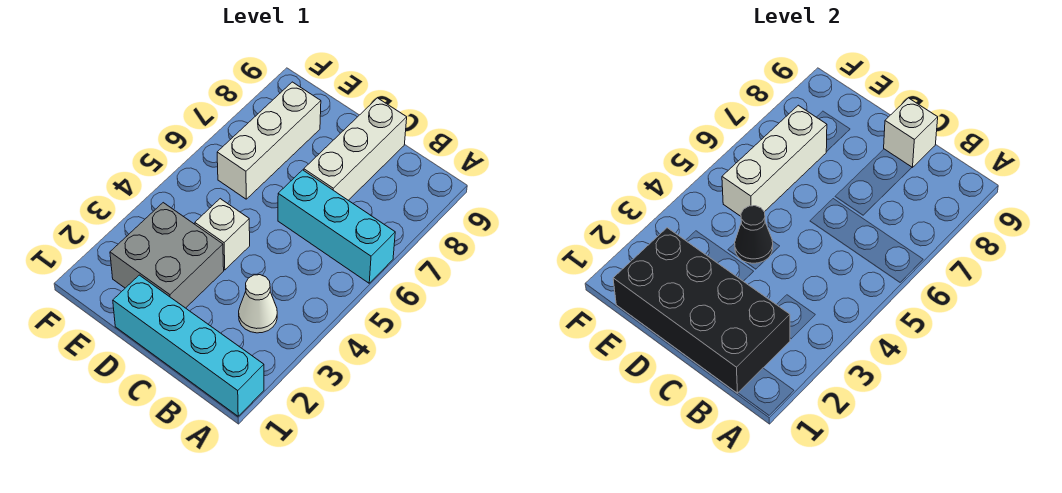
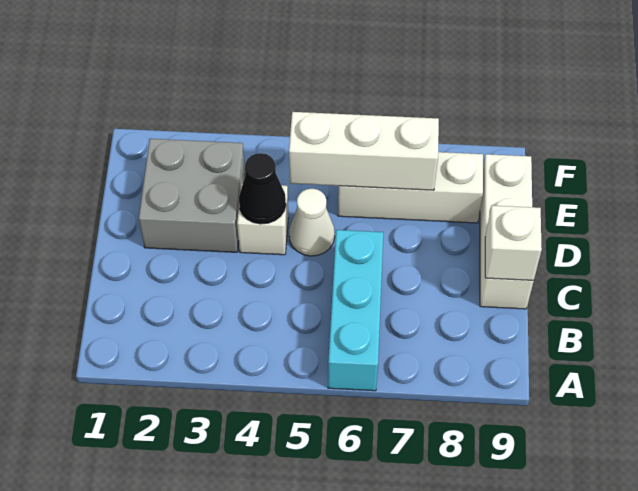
cyan brick A1:D1 level 1 -> none
black brick B1:E2 level 2 -> none
white cone B3 level 1 -> white cone D5 level 1
white brick C7:C9 level 1 -> white brick C9:E9 level 1

